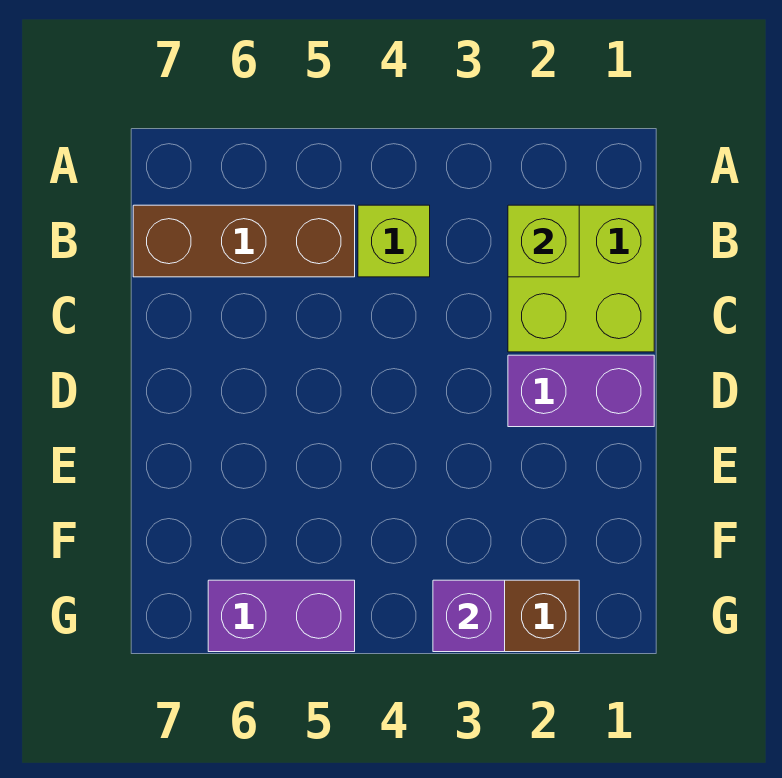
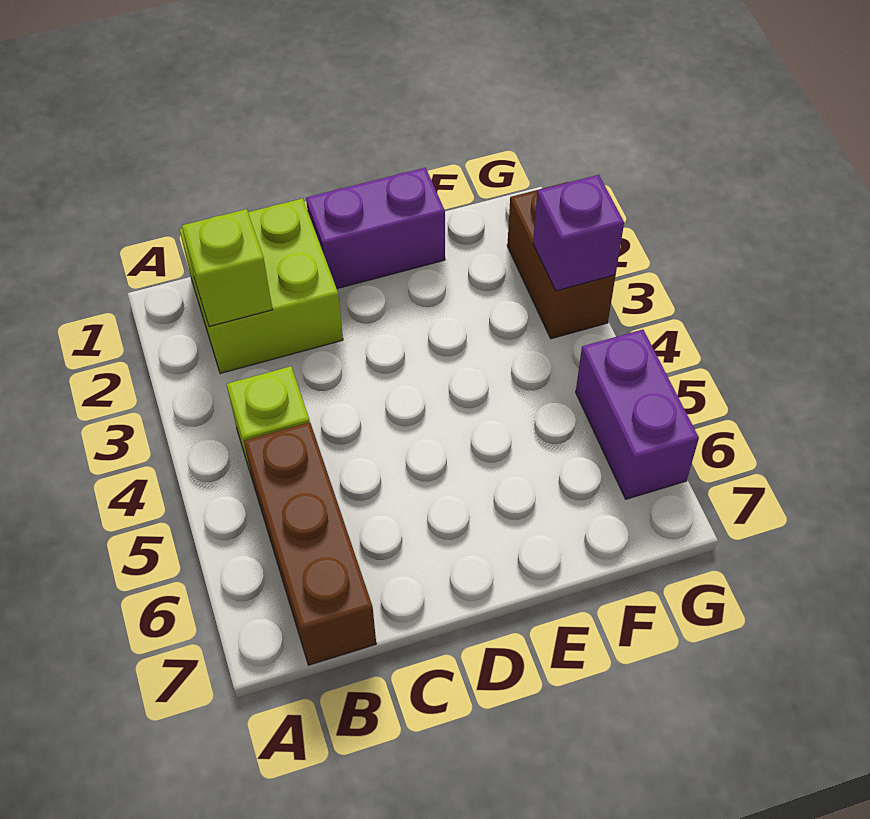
purple brick D1:D2 level 1 -> purple brick D1:E1 level 1

